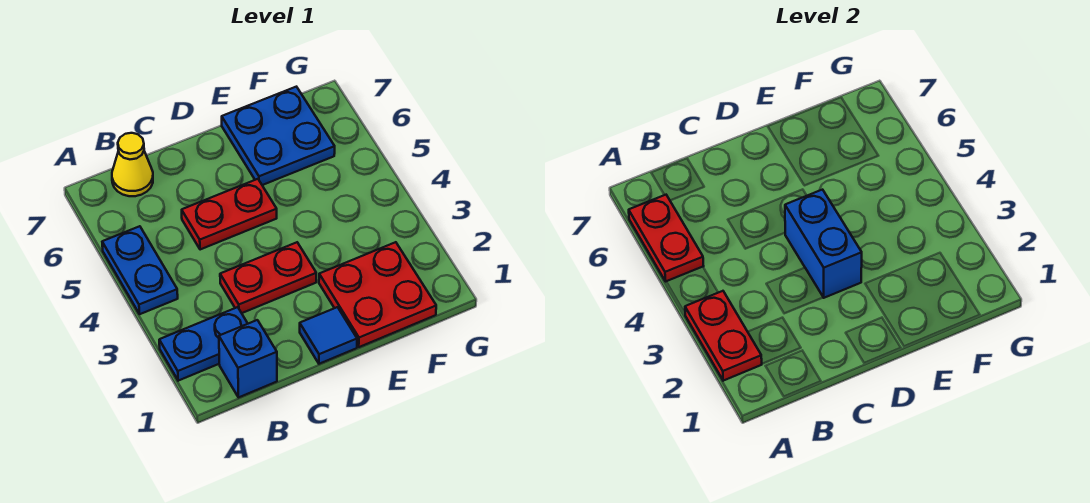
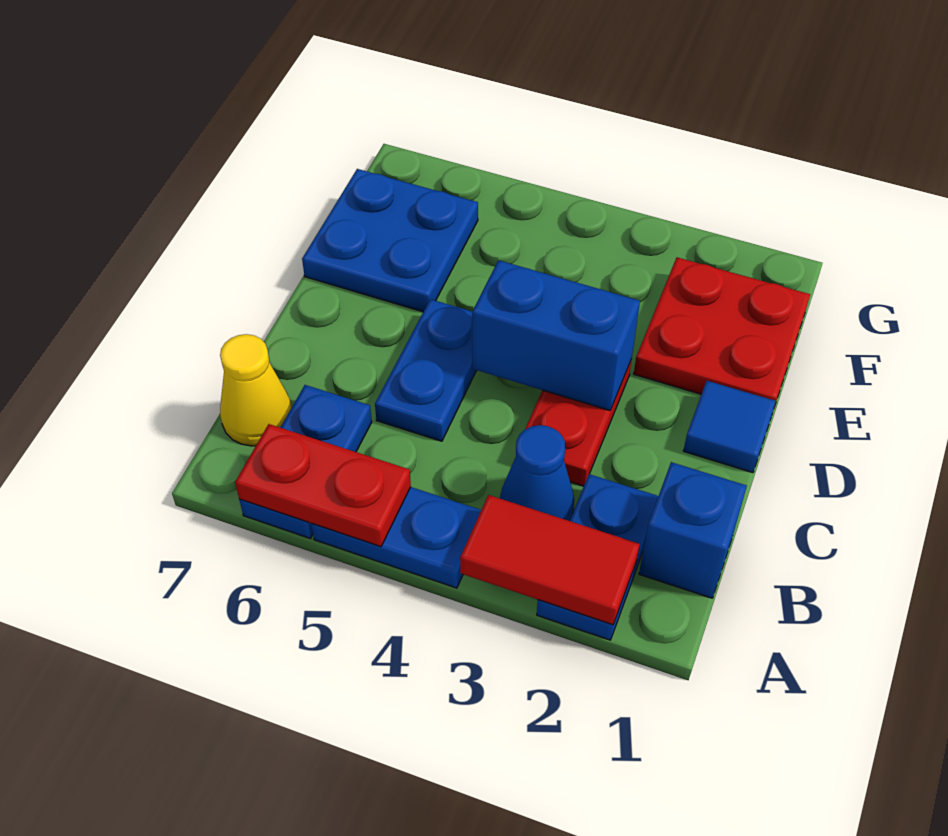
red plate A2:A3 level 2 -> red tile A2:A3 level 2
none -> blue plate A6:B6 level 1
none -> blue cone B3 level 1
red plate C5:D5 level 1 -> blue plate C5:D5 level 1

